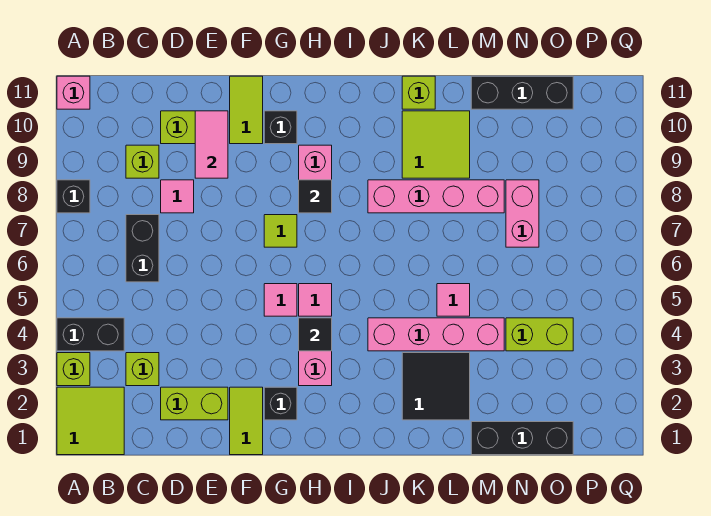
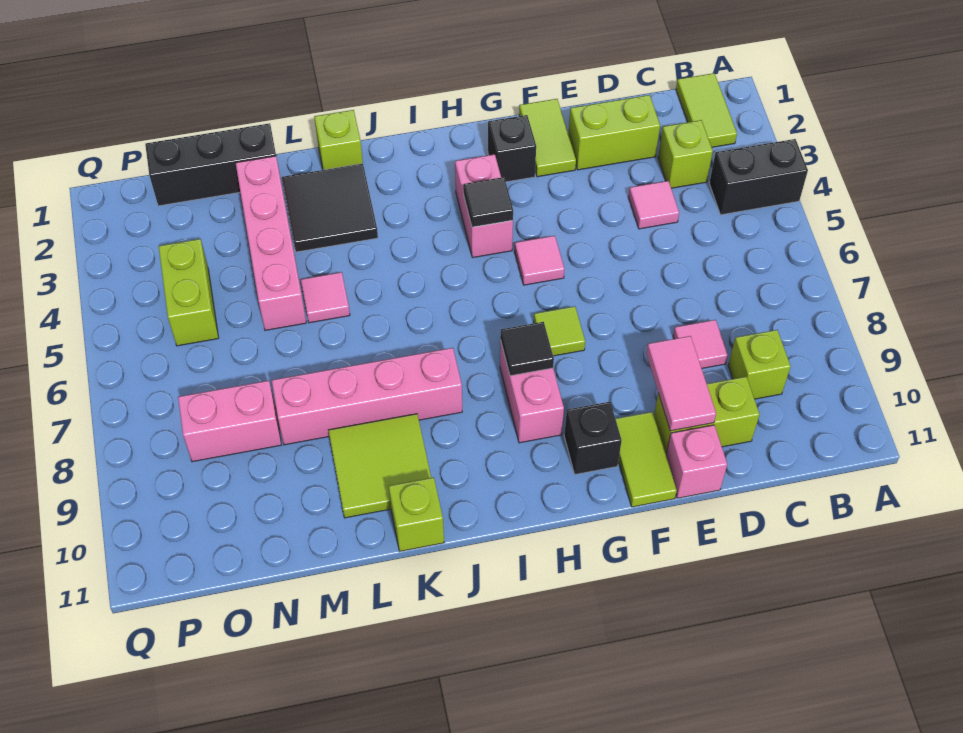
lime tile A1:B2 level 1 -> lime tile B1:B2 level 1
lime brick A3 level 1 -> lime brick K1 level 1
black brick A8 level 1 -> none
pink brick A11 level 1 -> pink brick E11 level 1
black brick C6:C7 level 1 -> none
pink tile H5 level 1 -> pink tile D4 level 1
pink brick J4:M4 level 1 -> pink brick M2:M5 level 1
black brick M11:O11 level 1 -> none
lime brick N4:O4 level 1 -> lime brick O4:O5 level 1
pink brick N7:N8 level 1 -> pink brick N8:O8 level 1

